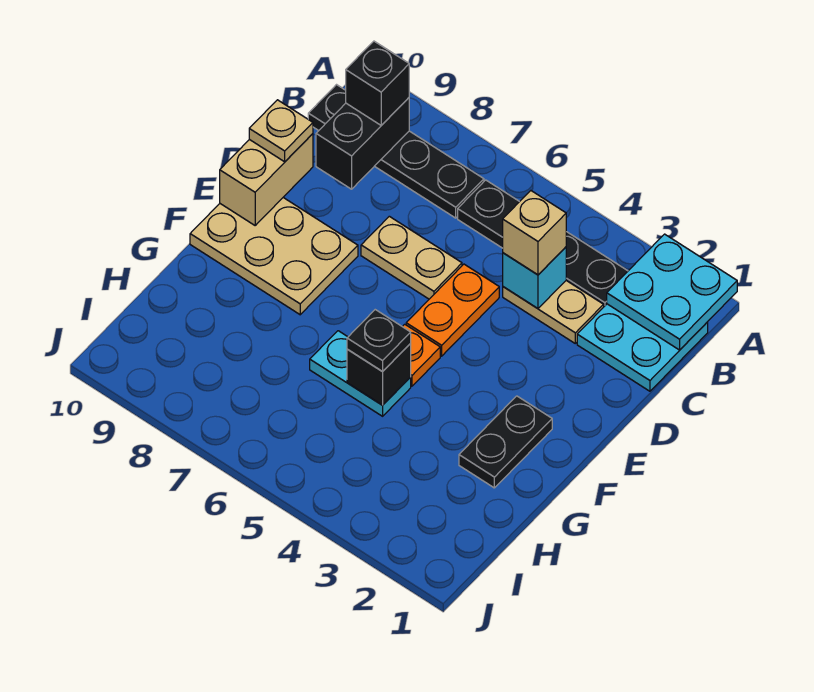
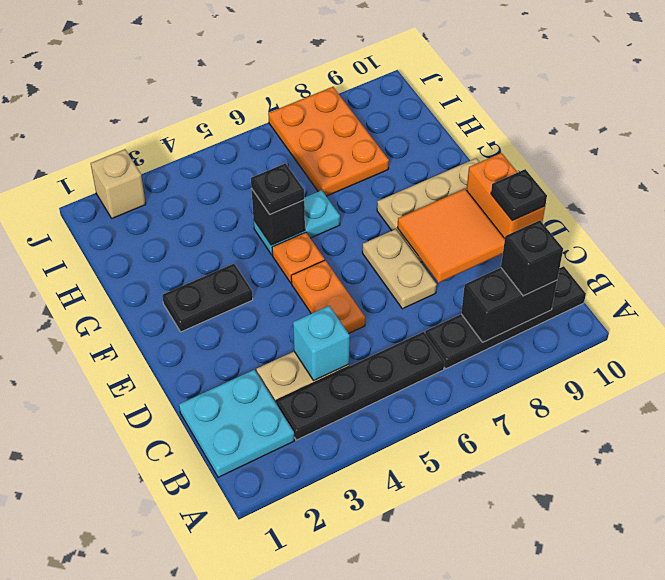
cyan plate A1:B2 level 2 -> none
black brick B9:C9 level 2 -> black brick B8:B9 level 2
tan brick C4 level 3 -> tan brick J2 level 1
tan plate D6:D7 level 1 -> tan plate D7:E7 level 1
none -> orange tile D8:E9 level 2
tan brick D10:E10 level 2 -> orange brick D10:E10 level 2
tan plate D10 level 3 -> black plate D10 level 3
black plate F2:G2 level 1 -> black plate F2:F3 level 1
none -> orange plate H7:J8 level 1

